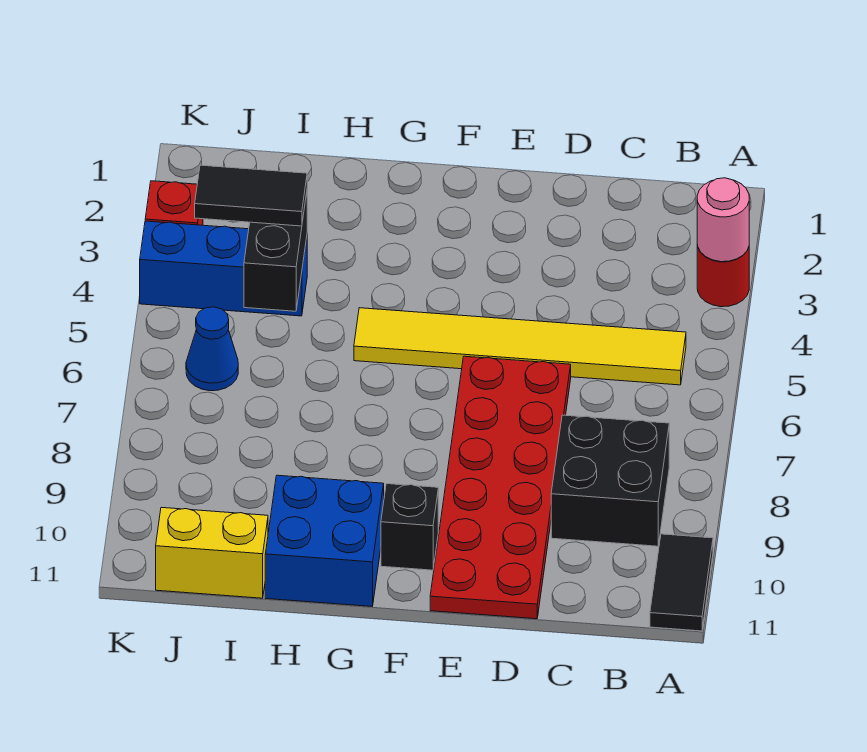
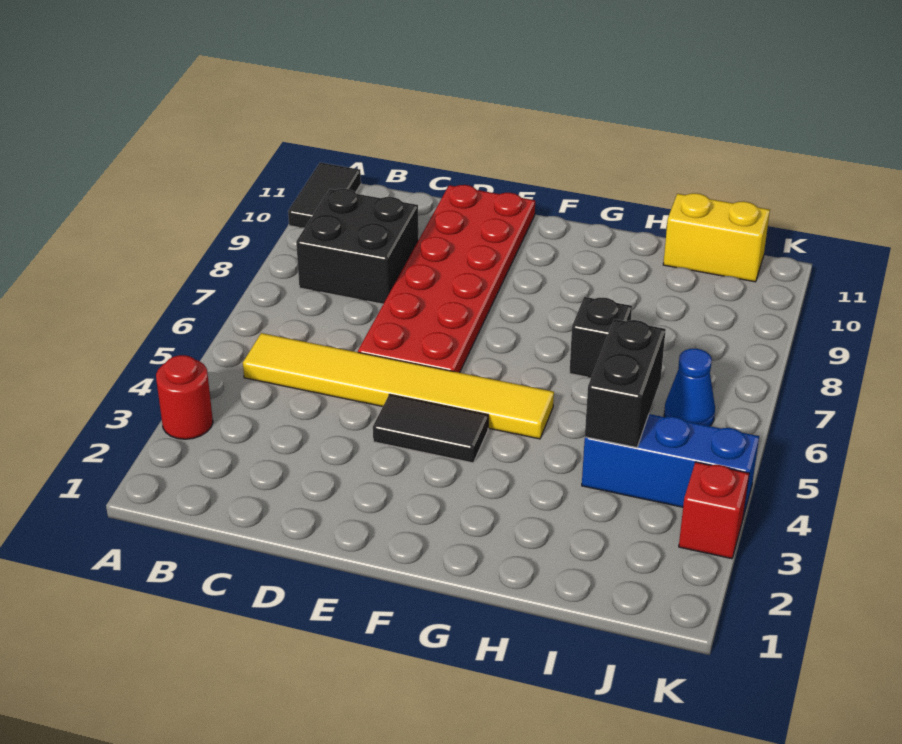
pink round brick A3 level 2 -> none
black brick F10 level 1 -> black brick H7 level 1
blue brick G10:H11 level 1 -> none
black tile I4:J4 level 3 -> black tile E4:F4 level 1

